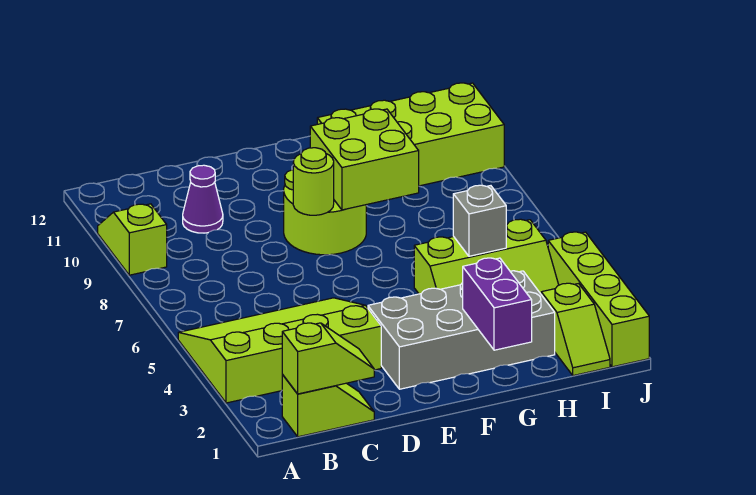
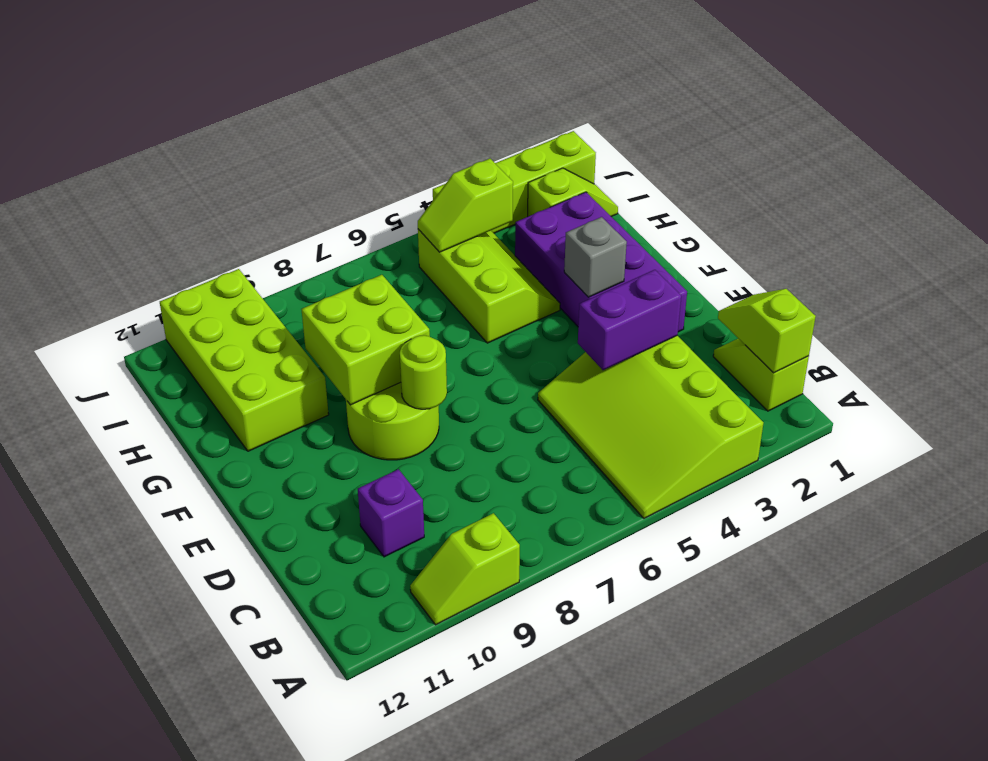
purple cone C10 level 1 -> purple brick C10 level 1
grey brick E2:H3 level 1 -> purple brick E2:H3 level 1
purple brick G1:G2 level 2 -> purple brick D3:D4 level 2
grey brick H5 level 2 -> grey brick F3 level 2
none -> lime slope I4:I5 level 2 top 4

